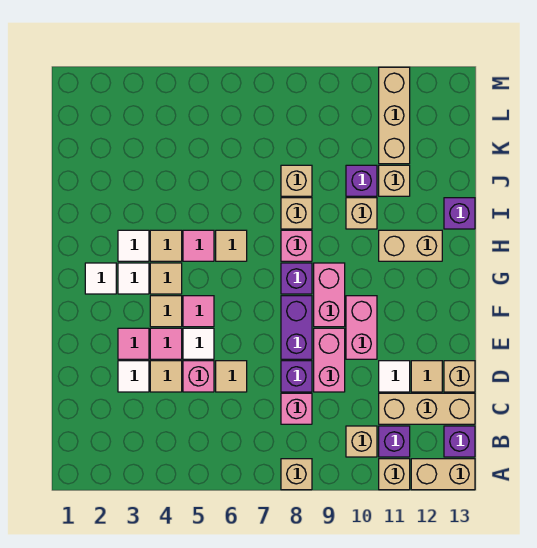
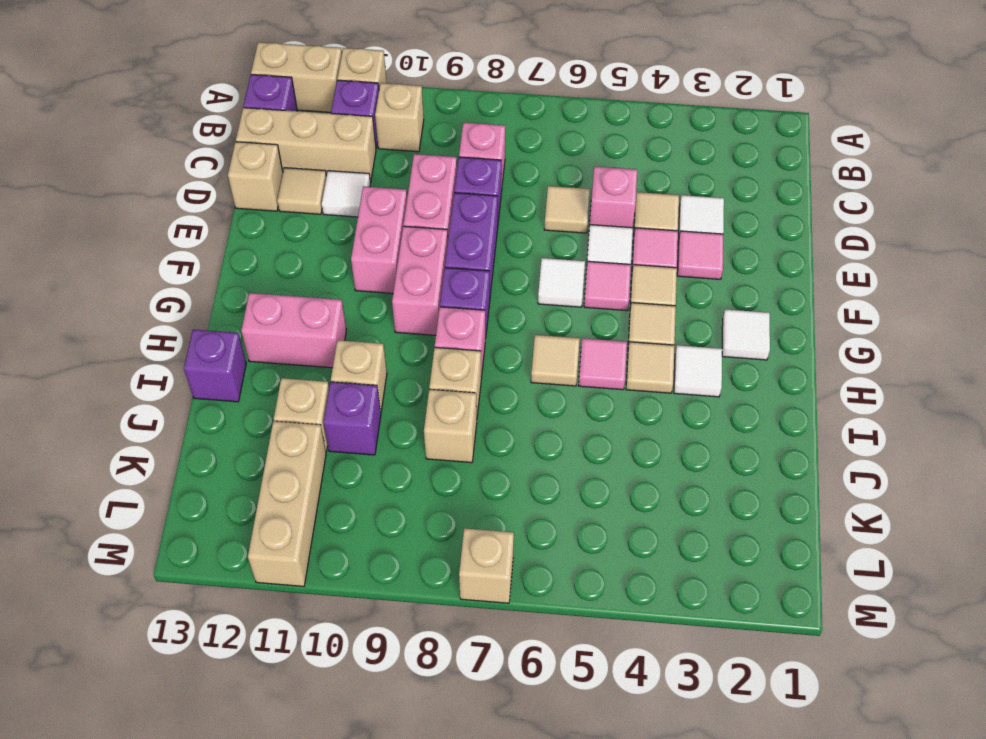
tan brick A8 level 1 -> tan brick M7 level 1
white tile G3 level 1 -> white tile F6 level 1
tan brick H11:H12 level 1 -> pink brick H11:H12 level 1

